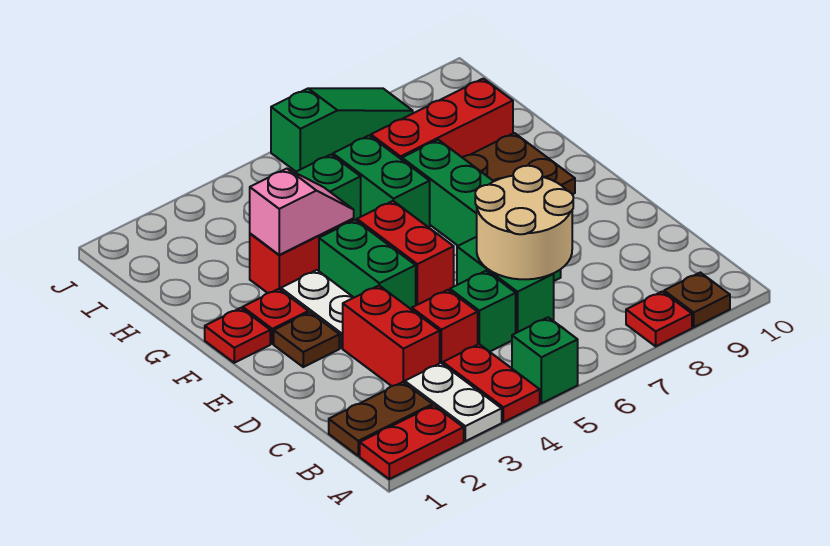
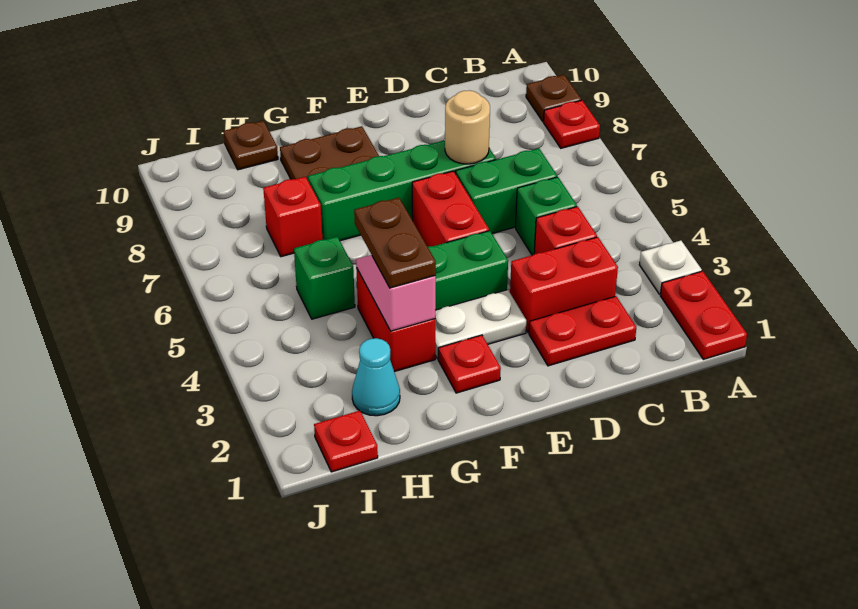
white plate A3:B3 level 1 -> white plate A3 level 1
red plate A4:B4 level 1 -> red plate C2:D2 level 1
green brick A5 level 1 -> none
brown plate B1:B2 level 1 -> brown plate G3:G4 level 3
tan round brick C6:D7 level 2 -> tan round brick D7 level 2
brown plate E2 level 1 -> brown plate H10 level 1
red brick E5:F5 level 1 -> red brick E5:E6 level 1
red plate F1 level 1 -> red plate I1 level 1
green brick G6:H6 level 1 -> none
none -> cyan cone H2 level 1
red brick H7:H9 level 1 -> red brick H7 level 1
green slope J6:J8 level 1 top 6 -> none

